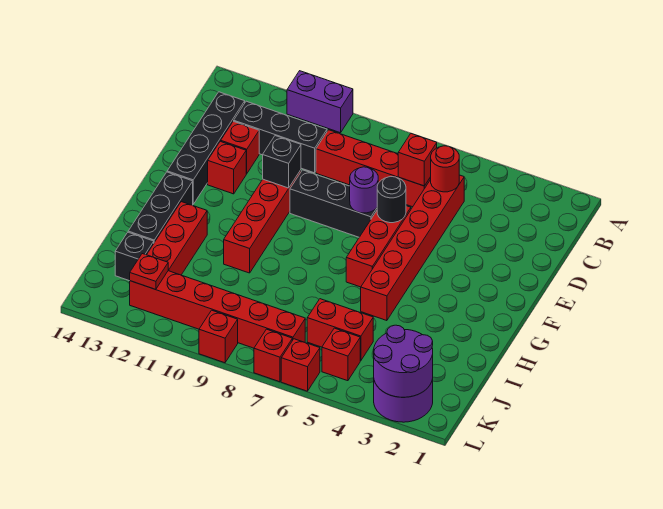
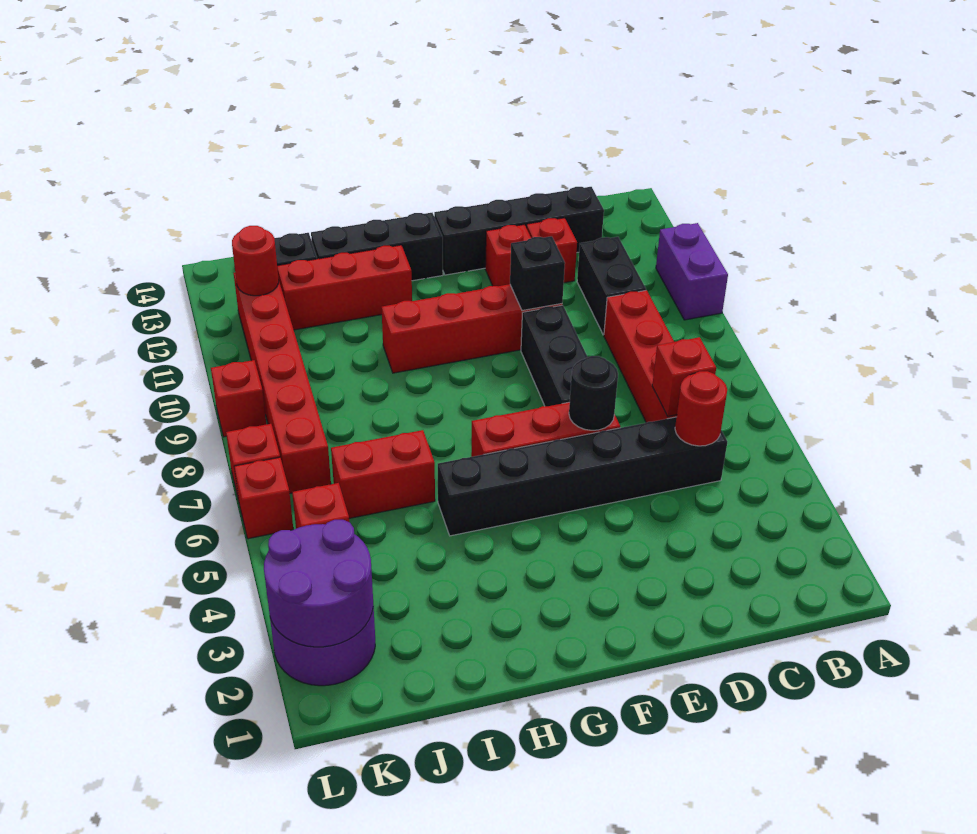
red brick C5:H5 level 1 -> black brick C5:H5 level 1
black brick C10:C12 level 1 -> black brick C10:C11 level 1
purple round brick E7 level 2 -> none
red brick J5:J6 level 1 -> red brick I6:J6 level 1
red plate K12 level 2 -> red round brick K12 level 2

